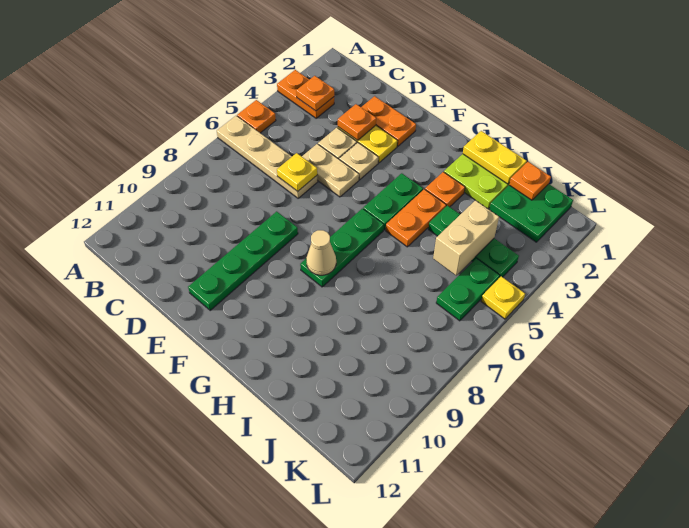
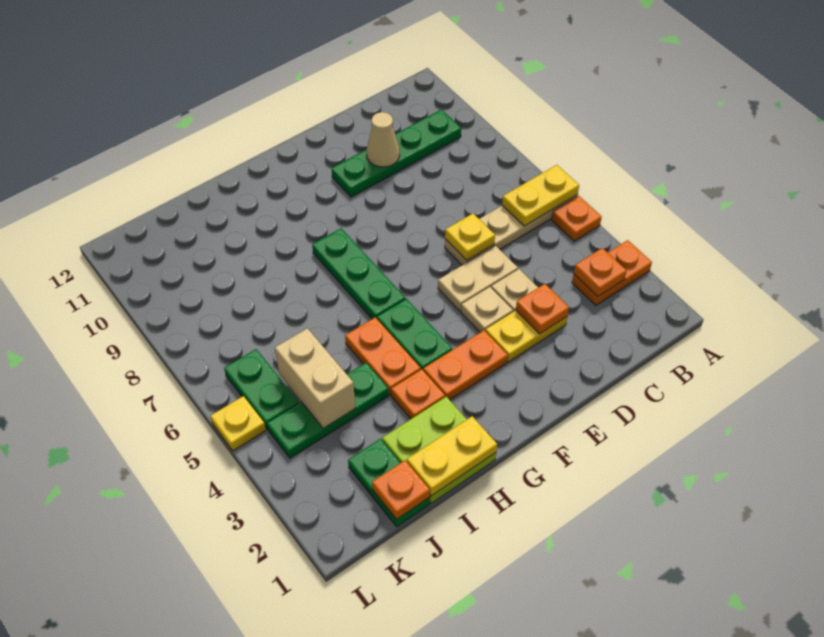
none -> yellow plate A6:B6 level 2
orange plate D2:E2 level 1 -> orange plate F3:G3 level 1
green plate E8:E11 level 1 -> green plate B10:E10 level 1
tan cone G8 level 2 -> tan cone D10 level 2
green plate J1:K2 level 1 -> green plate J1:J2 level 1

